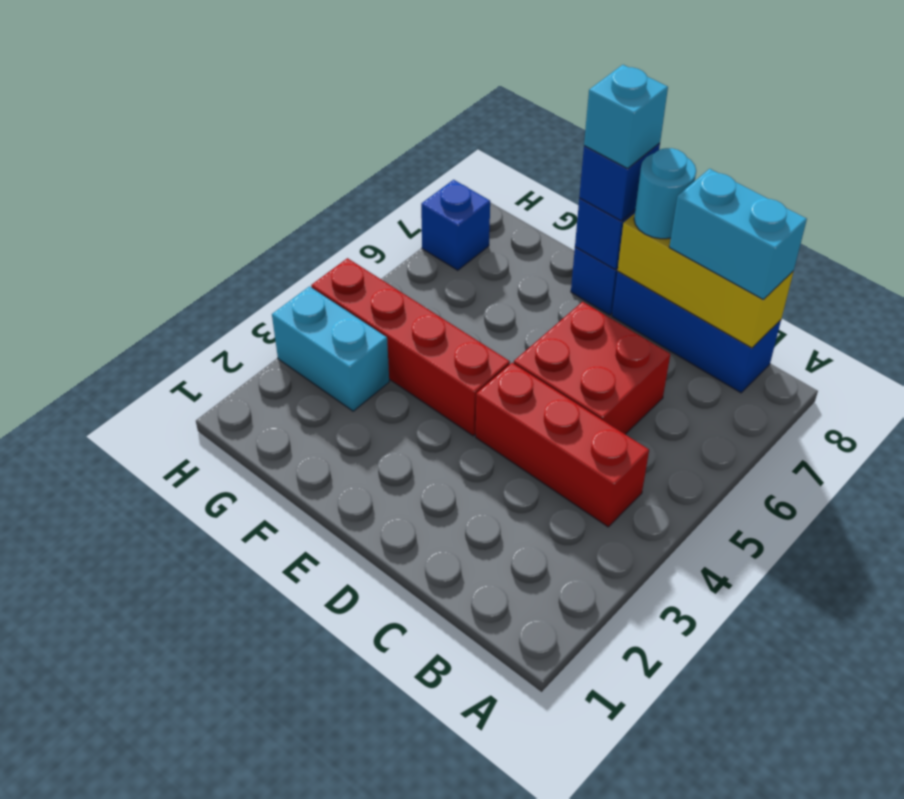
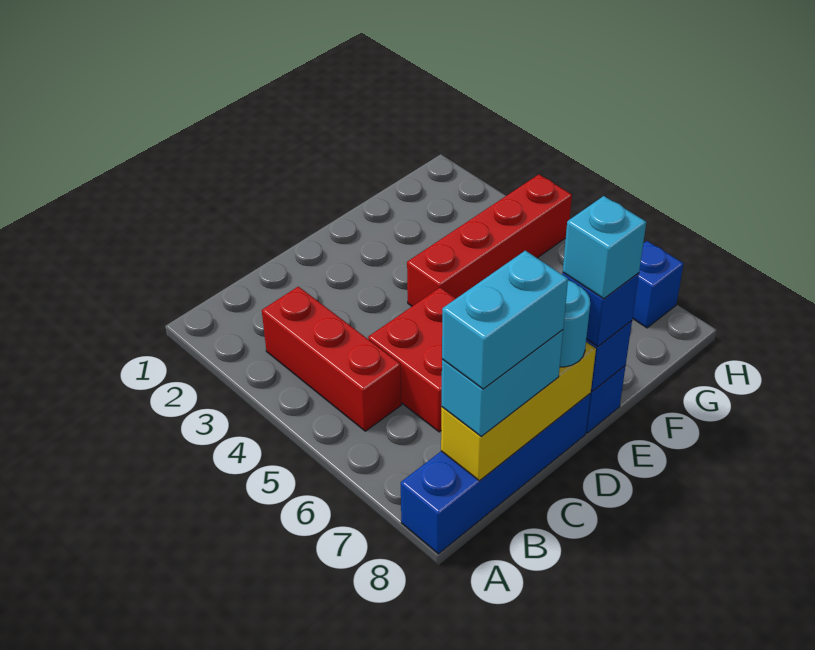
red brick B4:D4 level 1 -> red brick B3:B5 level 1
blue brick B8:D8 level 1 -> blue brick A8:D8 level 1
cyan brick G3:H3 level 1 -> cyan brick B8:C8 level 4

